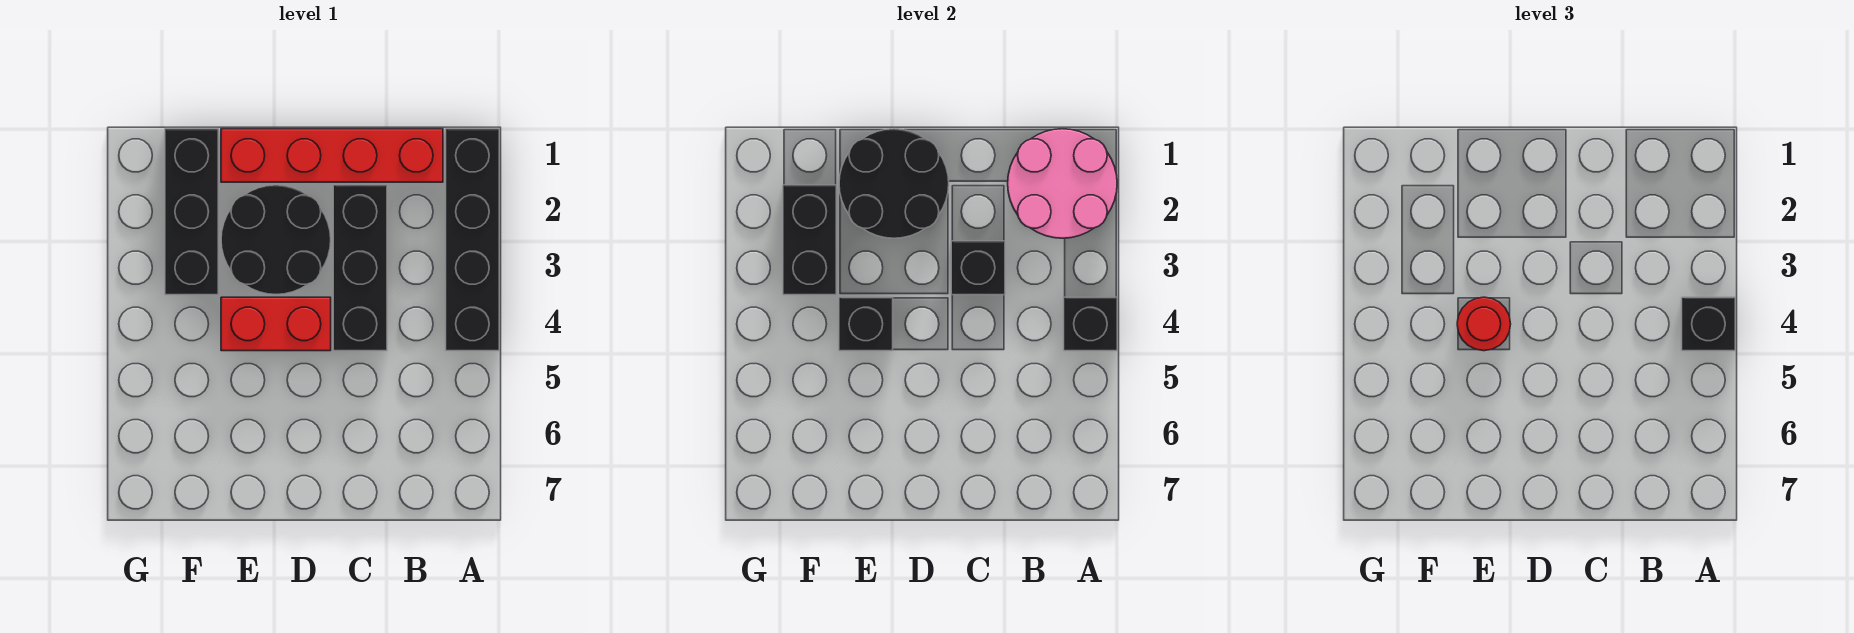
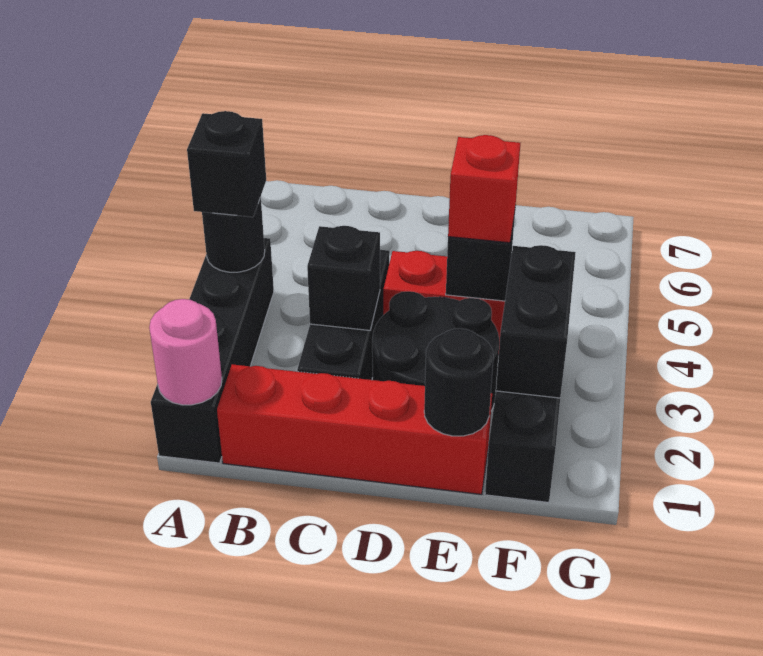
pink round brick A1:B2 level 2 -> pink round brick A1 level 2
black brick A4 level 2 -> black round brick A4 level 2
black round brick D1:E2 level 2 -> black round brick E1 level 2
red round brick E4 level 3 -> red brick E4 level 3

